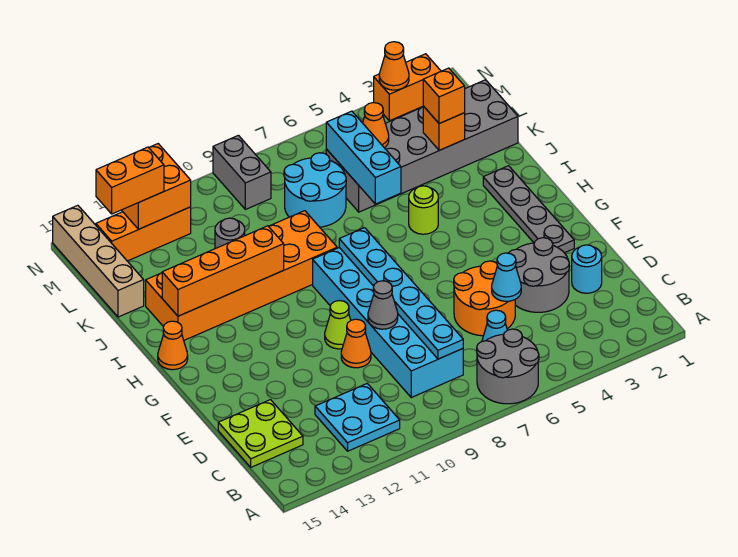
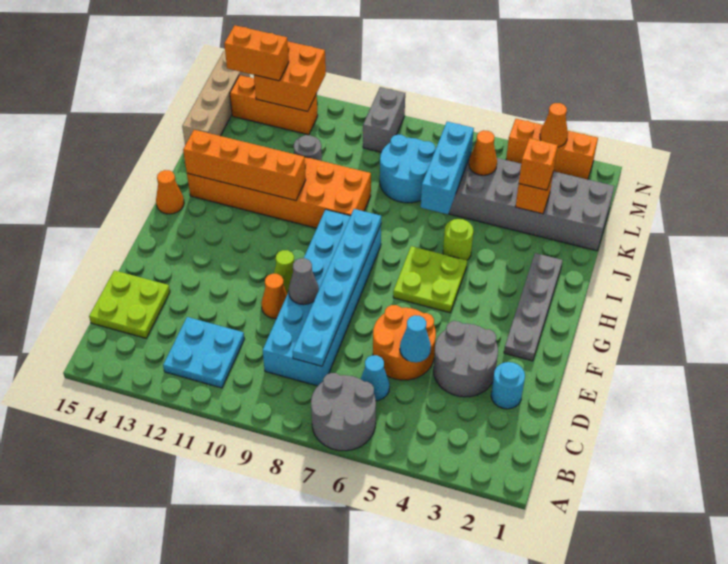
none -> lime plate G5:H6 level 1
orange brick N2:N3 level 1 -> orange brick N2:N4 level 1

